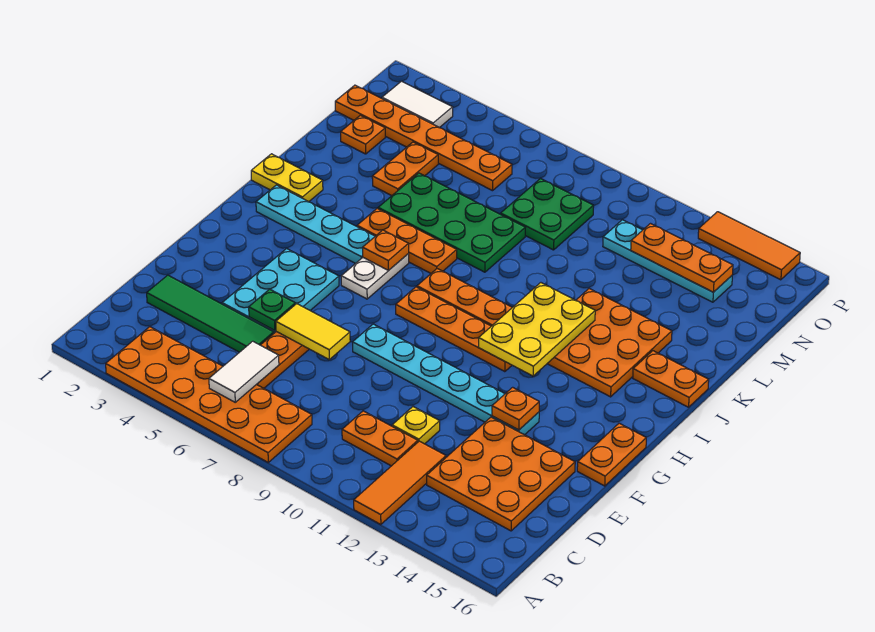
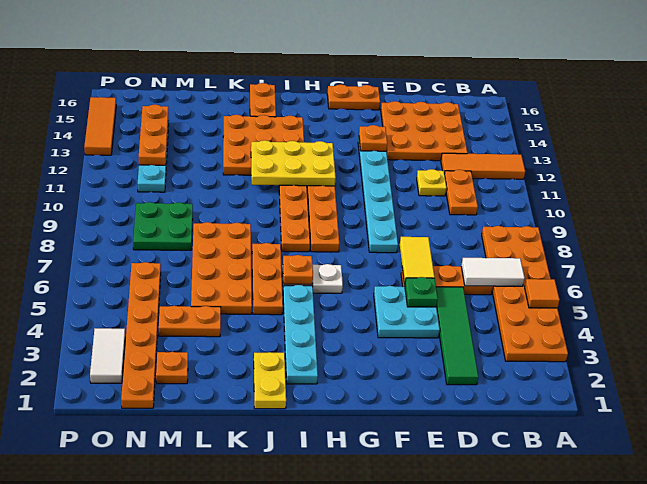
none -> orange tile A5 level 2
cyan plate E4:G5 level 1 -> cyan plate E4:F5 level 1
green plate K5:L8 level 1 -> orange plate K5:L8 level 1

